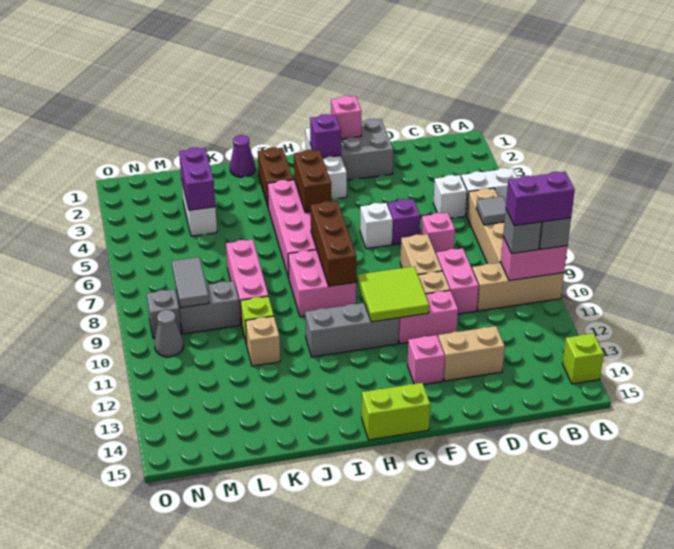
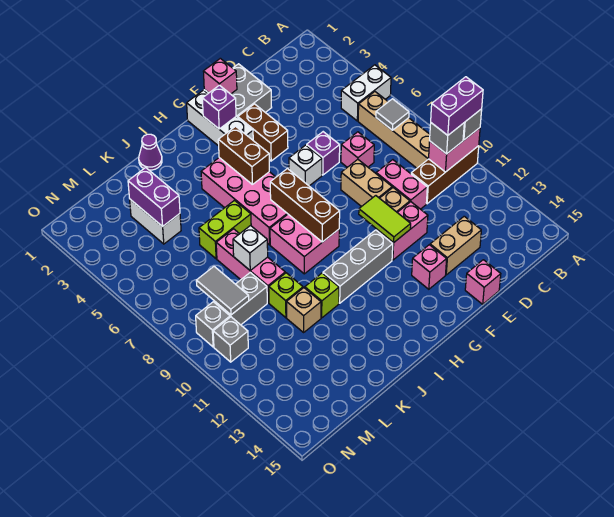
tan brick A10:C10 level 1 -> brown brick A10:C10 level 1
lime brick A14 level 1 -> lime brick J11 level 1
white brick C5 level 1 -> white brick K8 level 2
none -> pink brick E15 level 1
lime tile F10:G11 level 2 -> lime tile F10:F11 level 2
lime brick G15:H15 level 1 -> lime brick J6:K6 level 1
brown brick I2:I3 level 1 -> brown brick F3:F4 level 1
grey cone N10 level 1 -> grey brick N10 level 1

